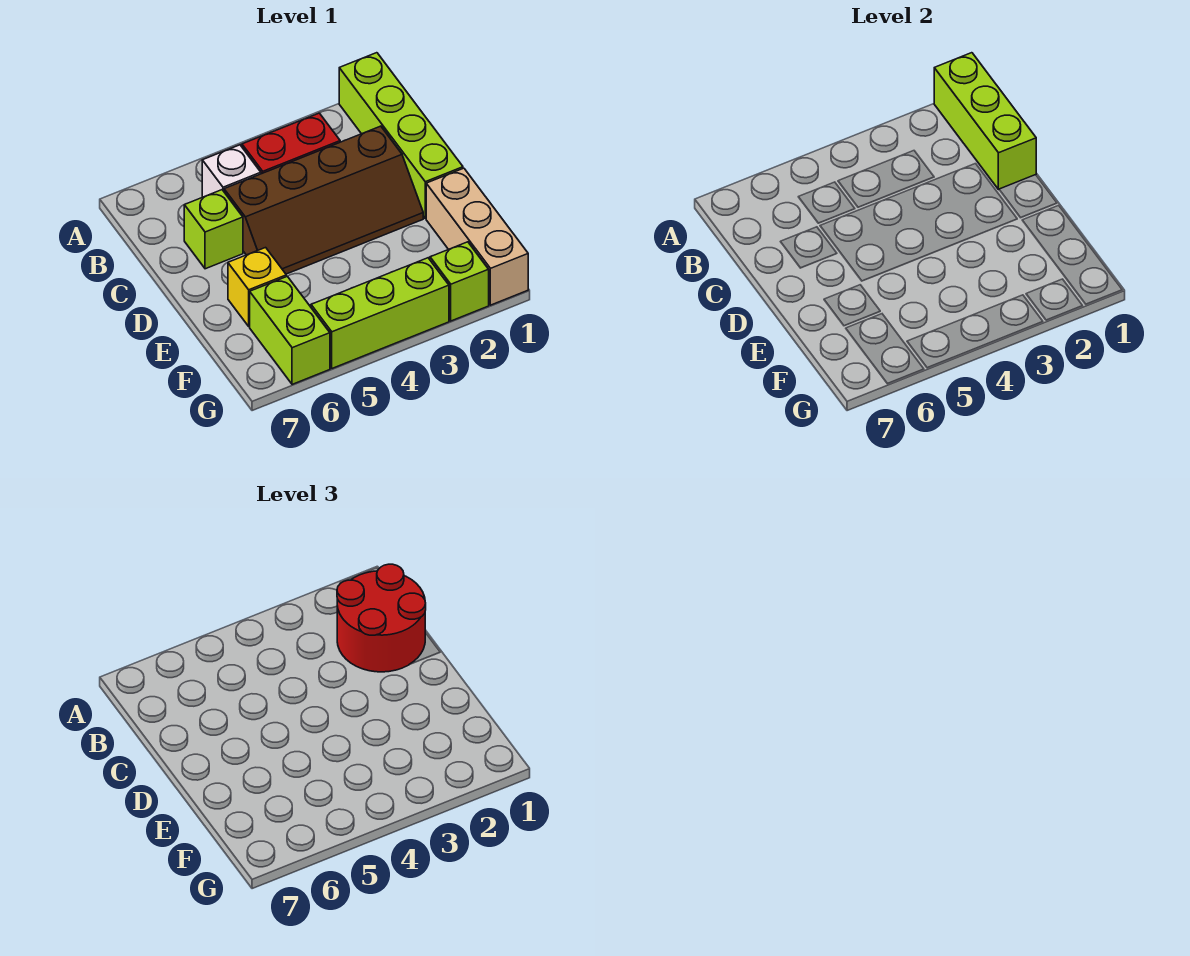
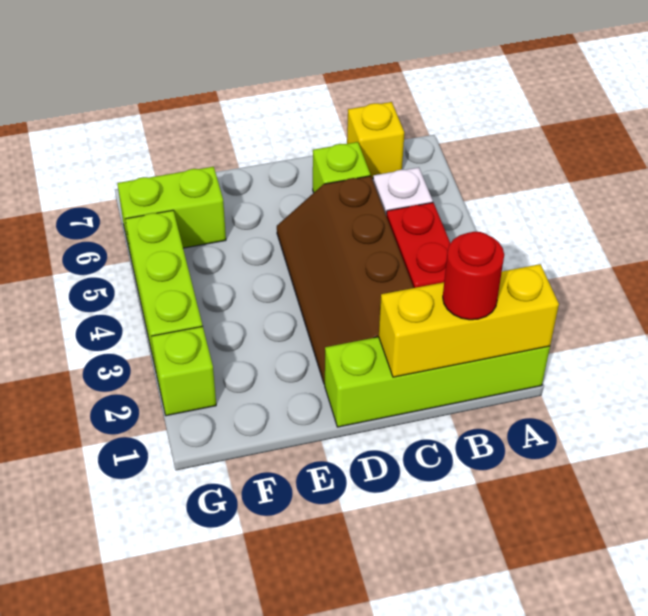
lime brick A1:C1 level 2 -> yellow brick A1:C1 level 2
red round brick B1:C2 level 3 -> red round brick B1 level 3
tan brick E1:G1 level 1 -> none
yellow brick E6 level 1 -> yellow brick B7 level 1

